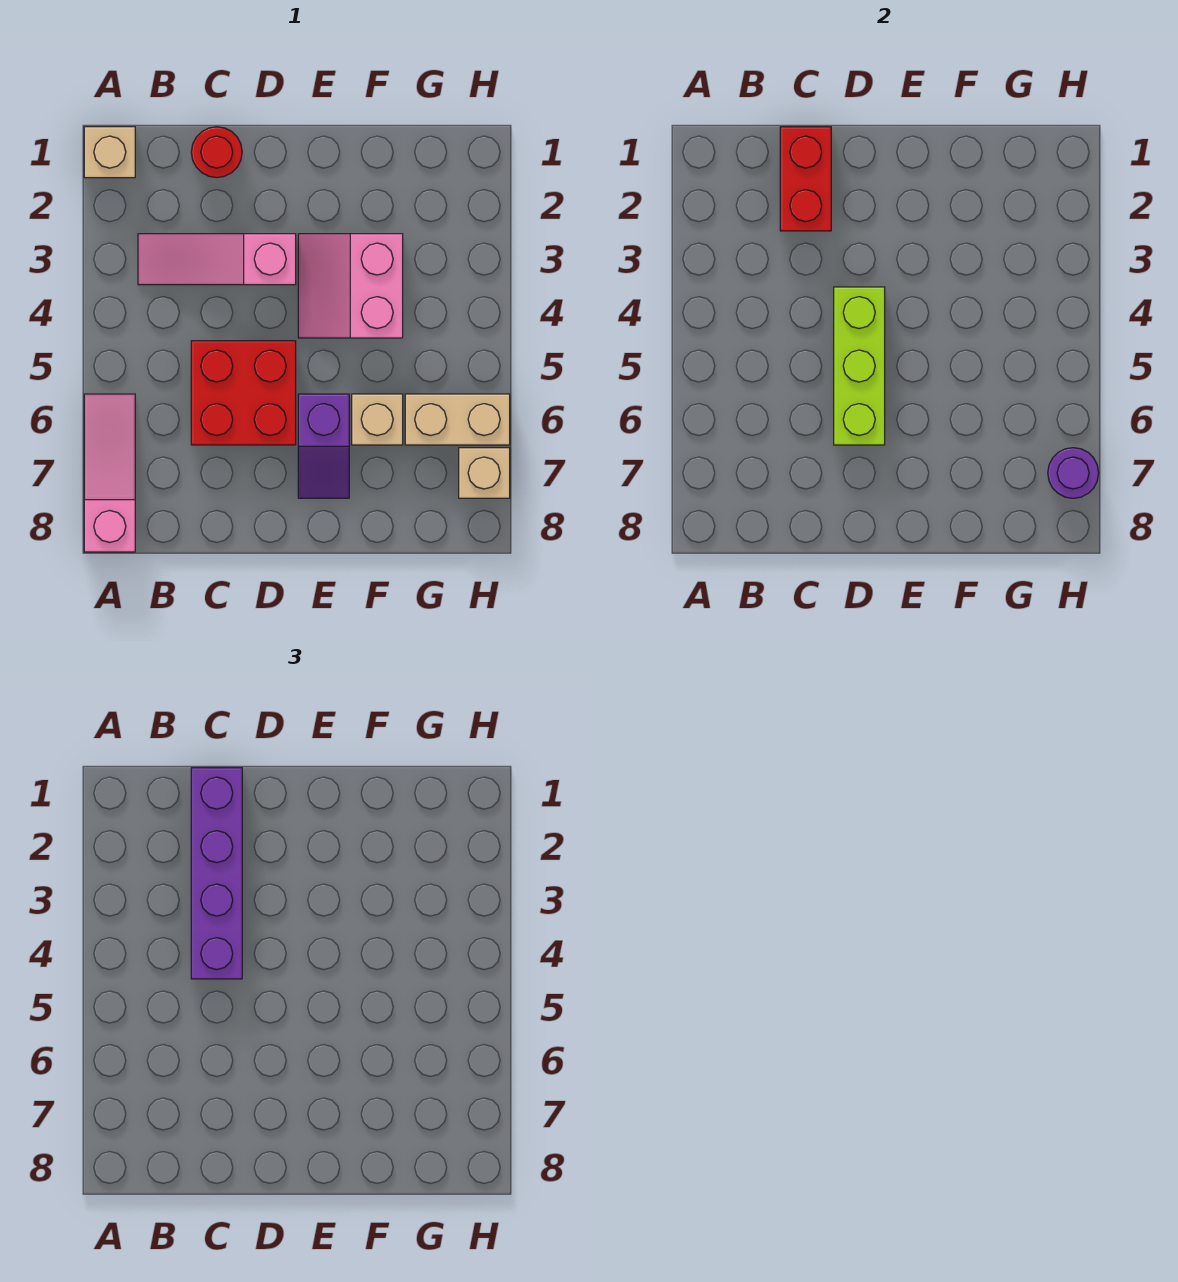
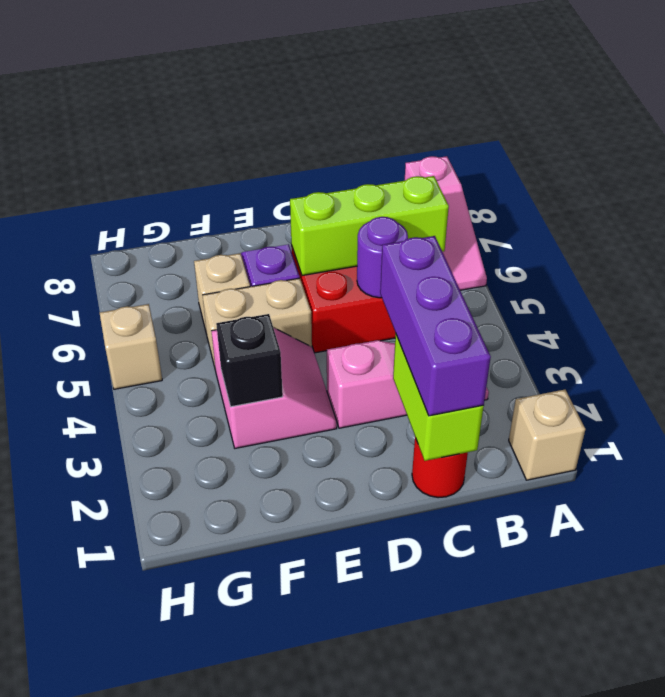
red brick C1:C2 level 2 -> lime brick C1:C2 level 2
purple brick C1:C4 level 3 -> purple brick C1:C3 level 3
lime brick D4:D6 level 2 -> lime brick B6:D6 level 2
none -> black brick F3 level 2
tan brick G6:H6 level 1 -> tan brick E5:F5 level 1
tan brick H7 level 1 -> tan brick H5 level 1
purple round brick H7 level 2 -> purple round brick C5 level 2

